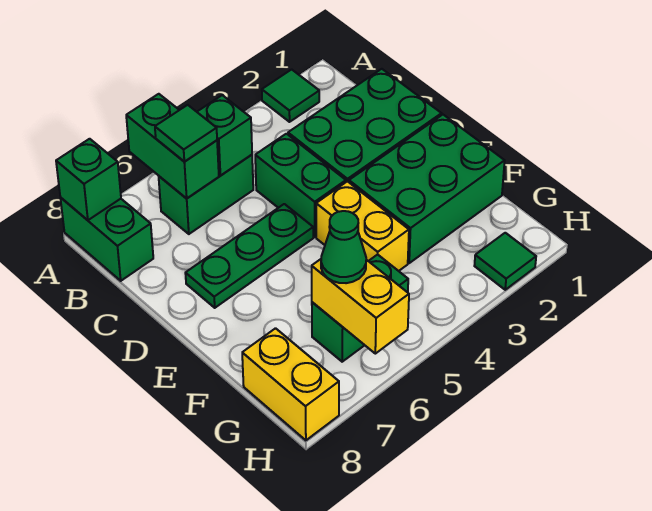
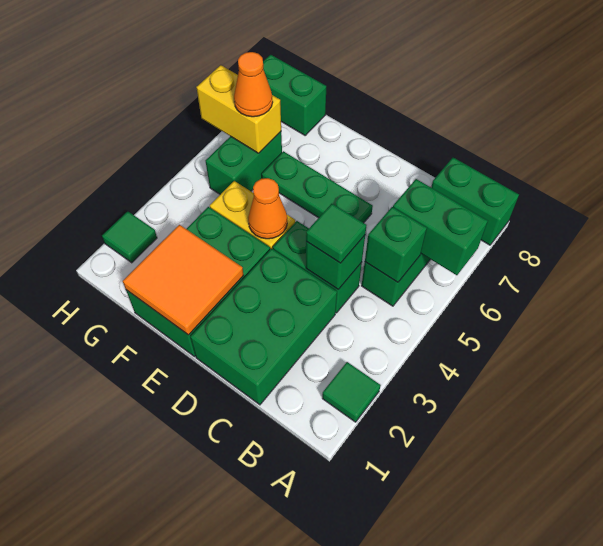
green brick A8 level 2 -> green brick C4 level 2
green tile B6 level 3 -> green tile C4 level 3
green plate D5:D7 level 1 -> green plate D6:F6 level 1
none -> orange tile E1:F2 level 2
none -> orange cone E4 level 2
green cone G6 level 3 -> orange cone G6 level 3
yellow brick G8:H8 level 1 -> green brick G8:H8 level 1

